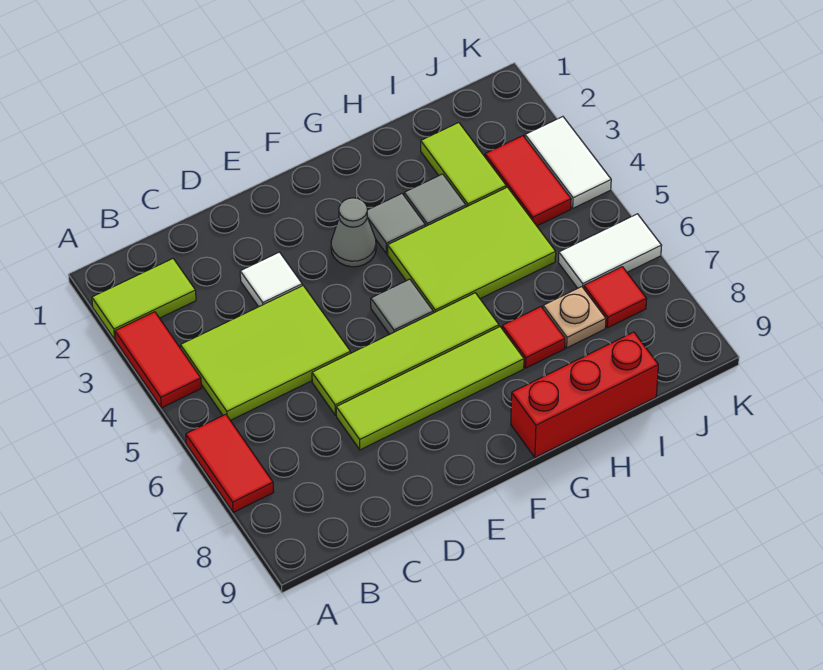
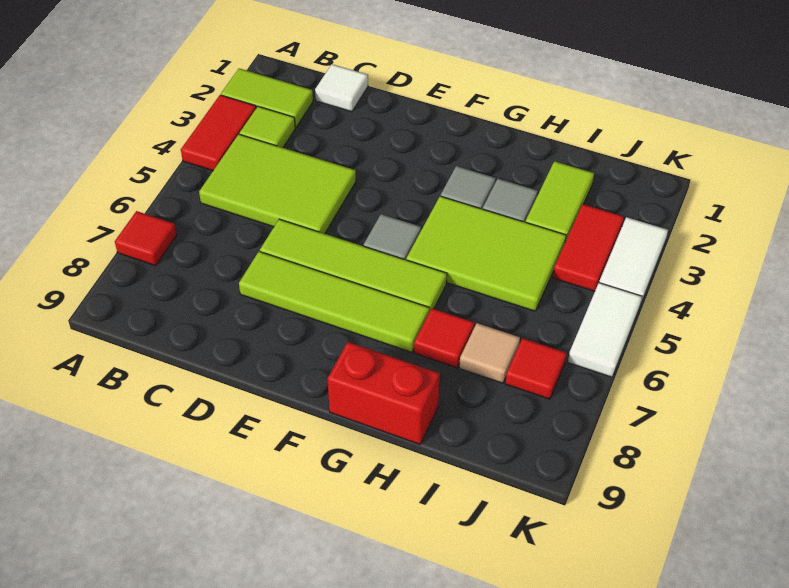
red tile A6:A7 level 1 -> red tile A7 level 1
none -> lime tile B3 level 1
white tile D3 level 1 -> white tile C1 level 1
grey cone F3 level 1 -> none
red brick G9:I9 level 1 -> red brick G9:H9 level 1
tan plate I7 level 1 -> tan tile I7 level 1
white tile J6:K6 level 1 -> white tile K5:K6 level 1

